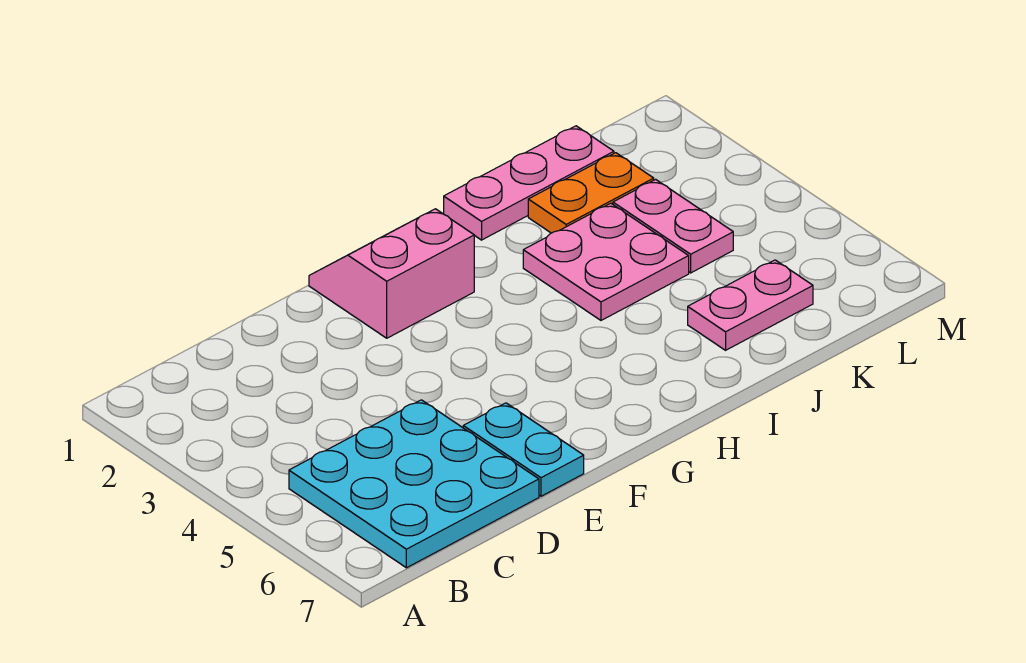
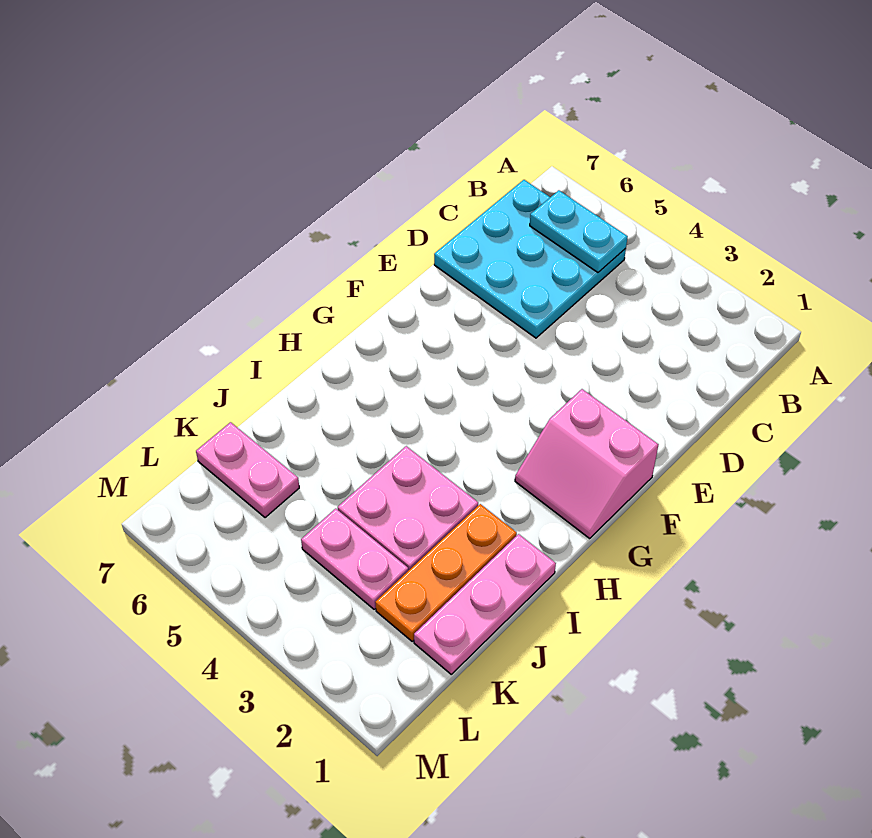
cyan plate E6:E7 level 1 -> cyan plate B5:B6 level 2
pink slope F1:G2 level 1 top 2 -> pink slope F1:G2 level 1 top F
orange plate J2:K2 level 1 -> orange plate I2:K2 level 1
pink plate J6:K6 level 1 -> pink plate K6:K7 level 1

